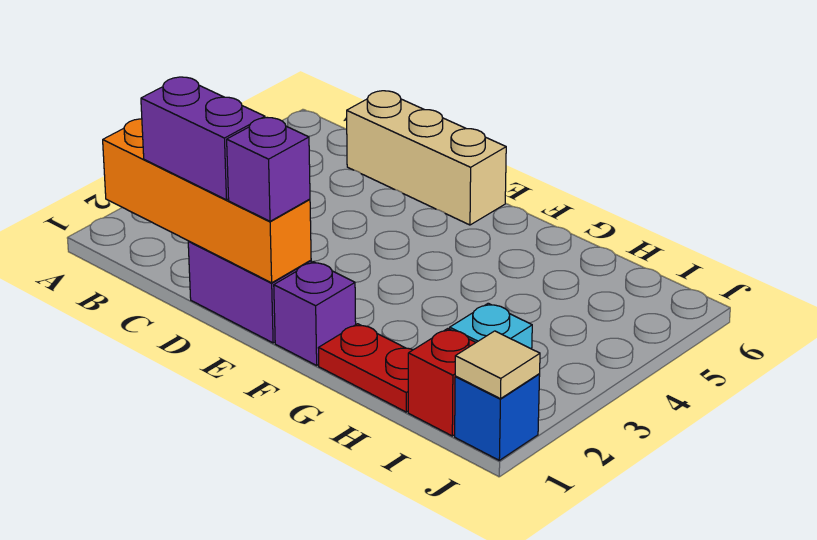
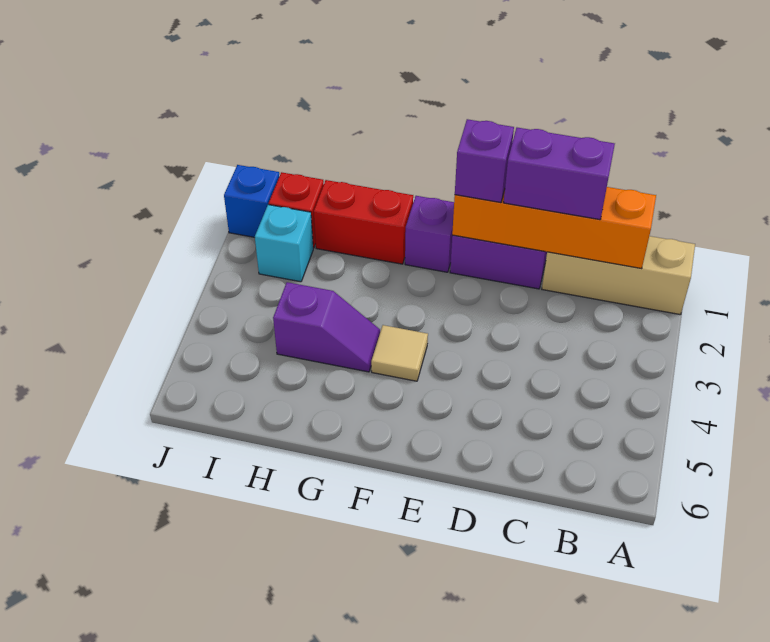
tan brick C6:E6 level 1 -> tan brick A1:C1 level 1
red plate G1:H1 level 1 -> red brick G1:H1 level 1
none -> purple slope G4:H4 level 1 top H
tan tile J1 level 2 -> tan tile F4 level 1

